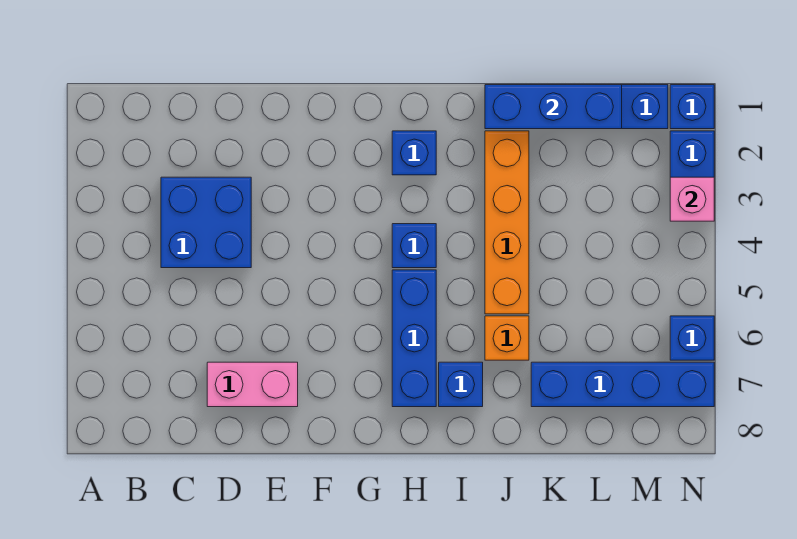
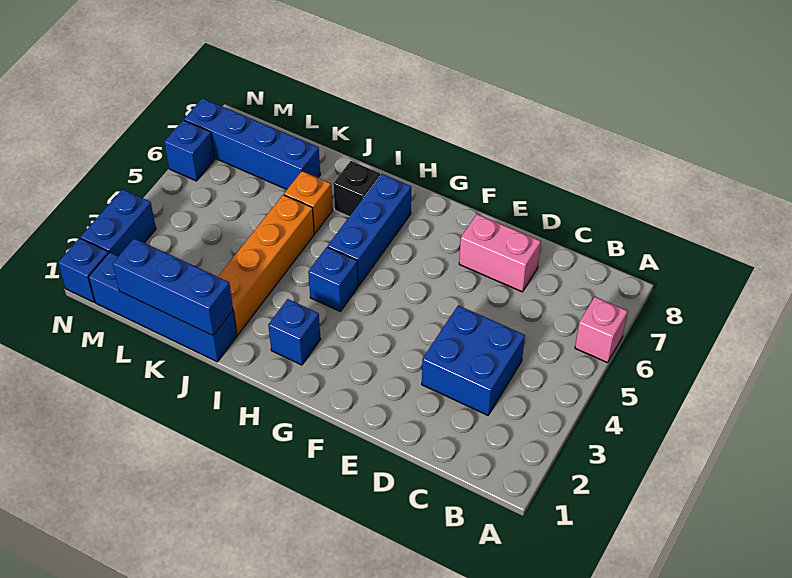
blue brick I7 level 1 -> black brick I7 level 1
pink brick N3 level 2 -> pink brick A6 level 1

